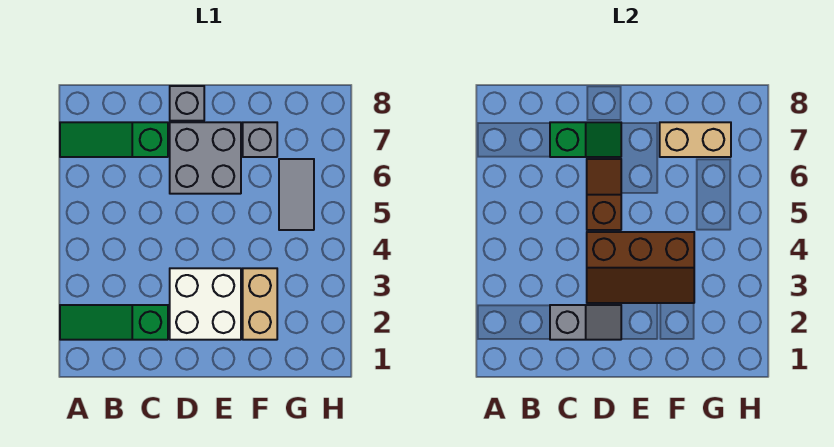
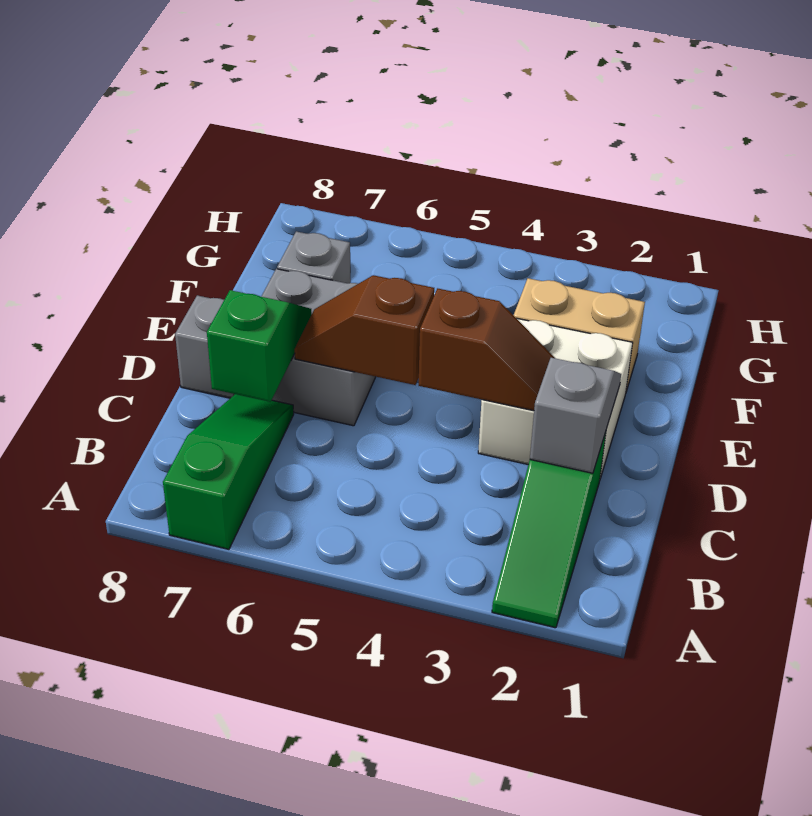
green slope A7:C7 level 1 top C -> green slope A7:C7 level 1 top A
brown slope D3:F4 level 2 top 4 -> brown slope D3:D4 level 2 top 4
tan brick F7:G7 level 2 -> none
grey tile G5:G6 level 1 -> none

